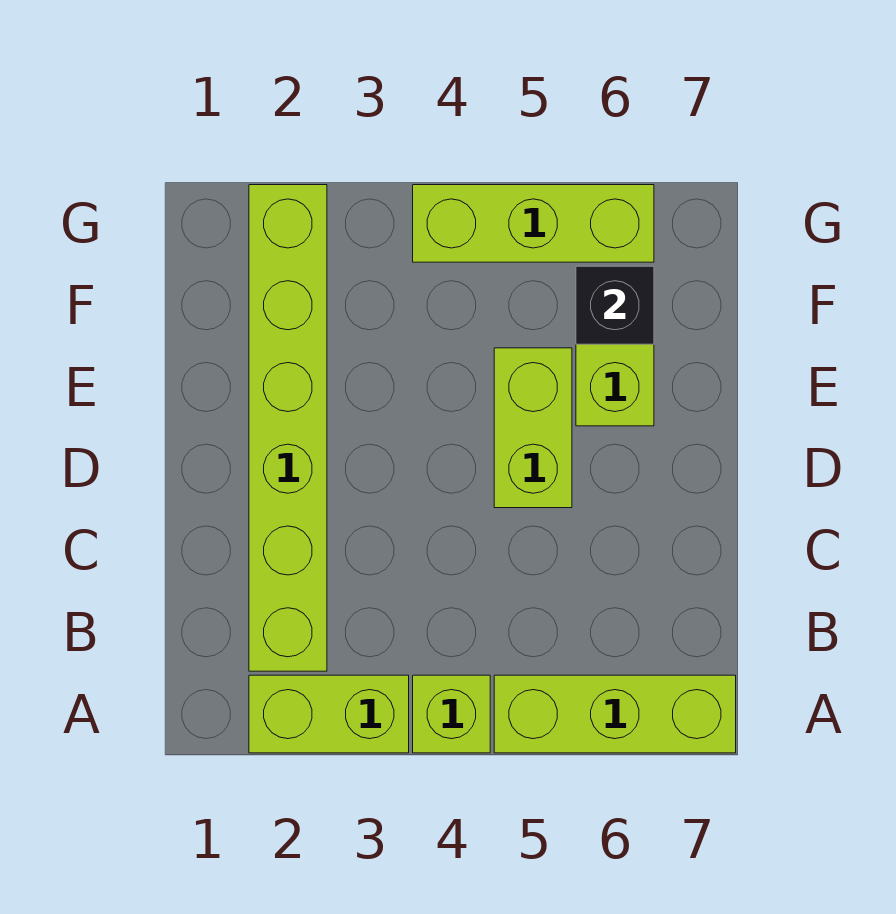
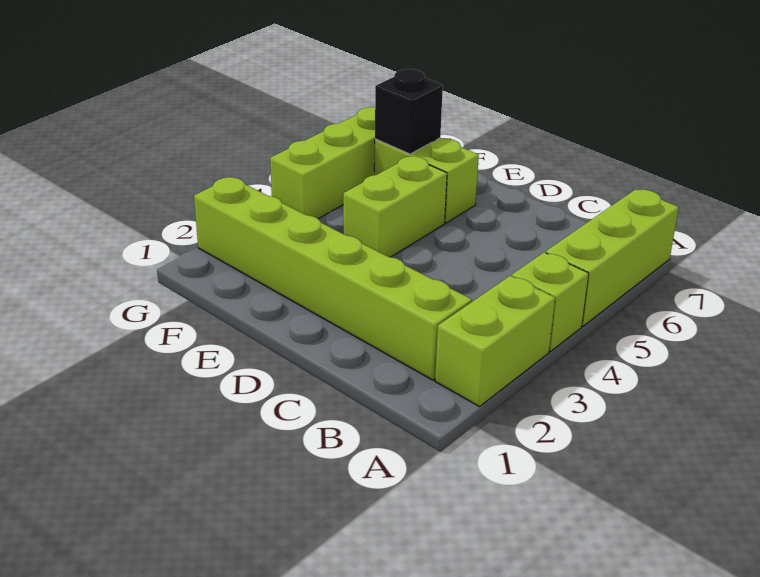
lime brick D5:E5 level 1 -> lime brick E4:E5 level 1

